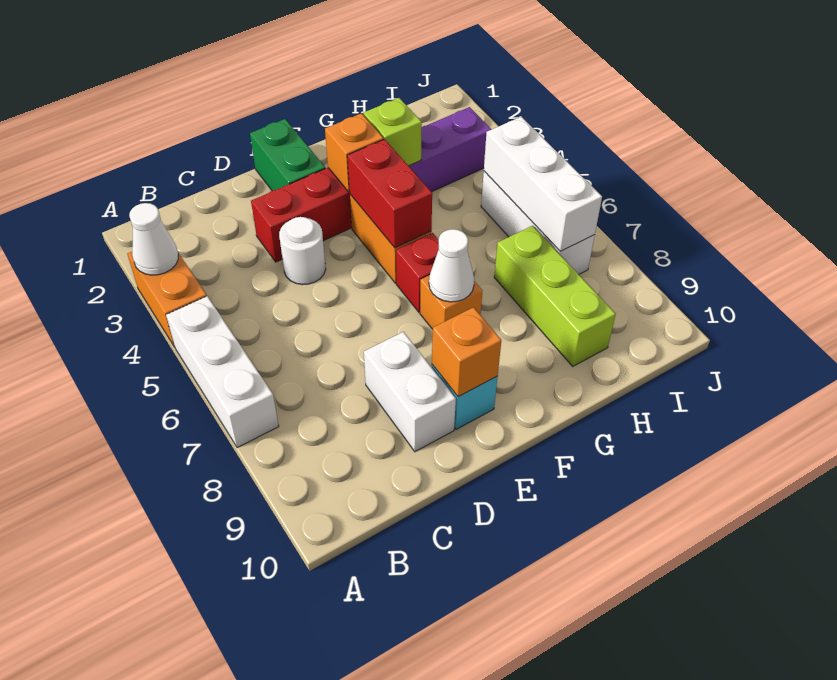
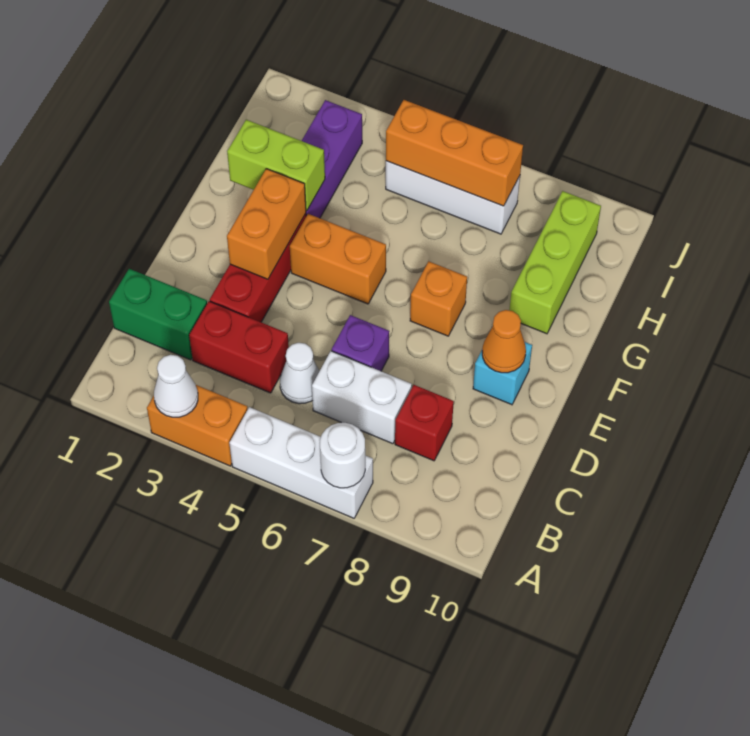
white round brick D4 level 1 -> white round brick A7 level 2
none -> purple brick D6 level 1
white brick D8:D9 level 1 -> white brick C6:C7 level 1
green brick E1:E2 level 1 -> green brick C1:C2 level 1
orange brick E9 level 2 -> orange cone E9 level 2
orange brick F3 level 2 -> orange brick E3:F3 level 2
red brick F4:F5 level 2 -> red brick C3:C4 level 1
red brick F6 level 1 -> red brick C8 level 1
white cone F7 level 2 -> white cone C5 level 1
lime brick G3 level 2 -> lime brick G2:G3 level 2
lime brick H7:H9 level 1 -> lime brick G9:I9 level 1
white brick I5:I7 level 2 -> orange brick I5:I7 level 2

